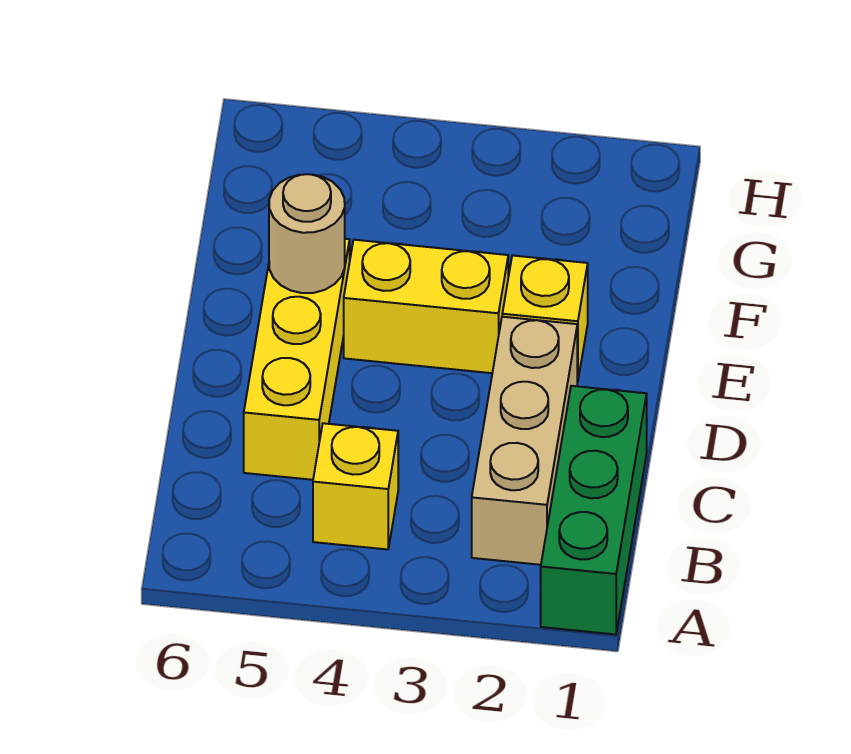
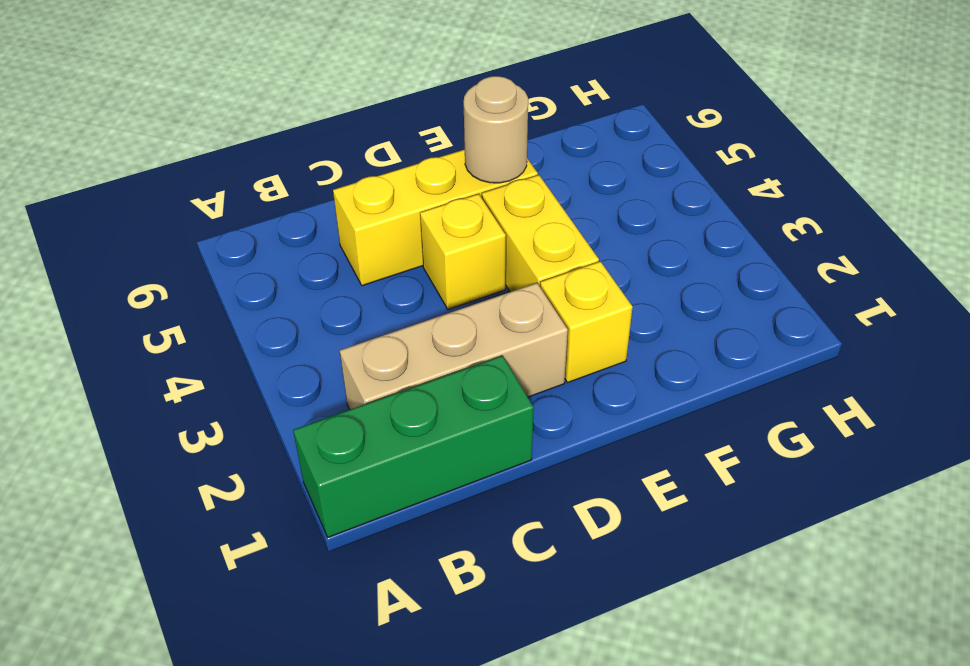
yellow brick B4 level 1 -> yellow brick D4 level 1

